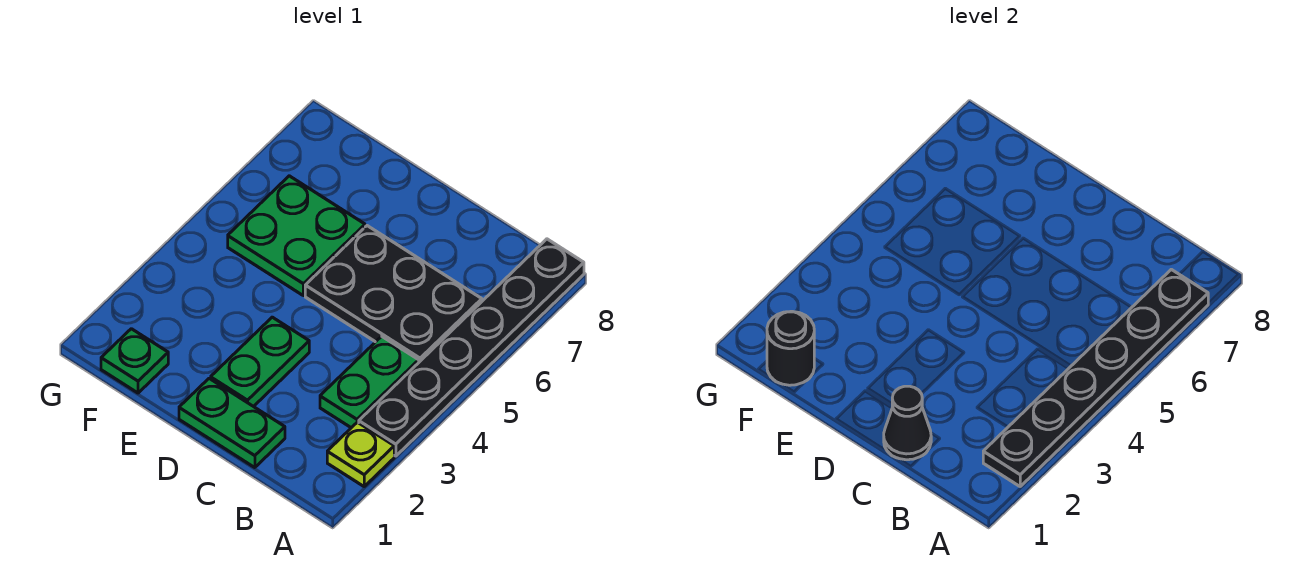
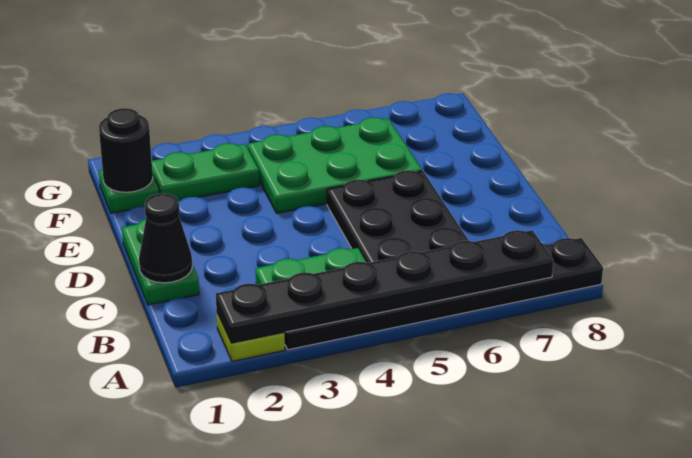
green plate D2:D3 level 1 -> green plate F2:F3 level 1
green plate E5:F6 level 1 -> green plate E4:F6 level 1

